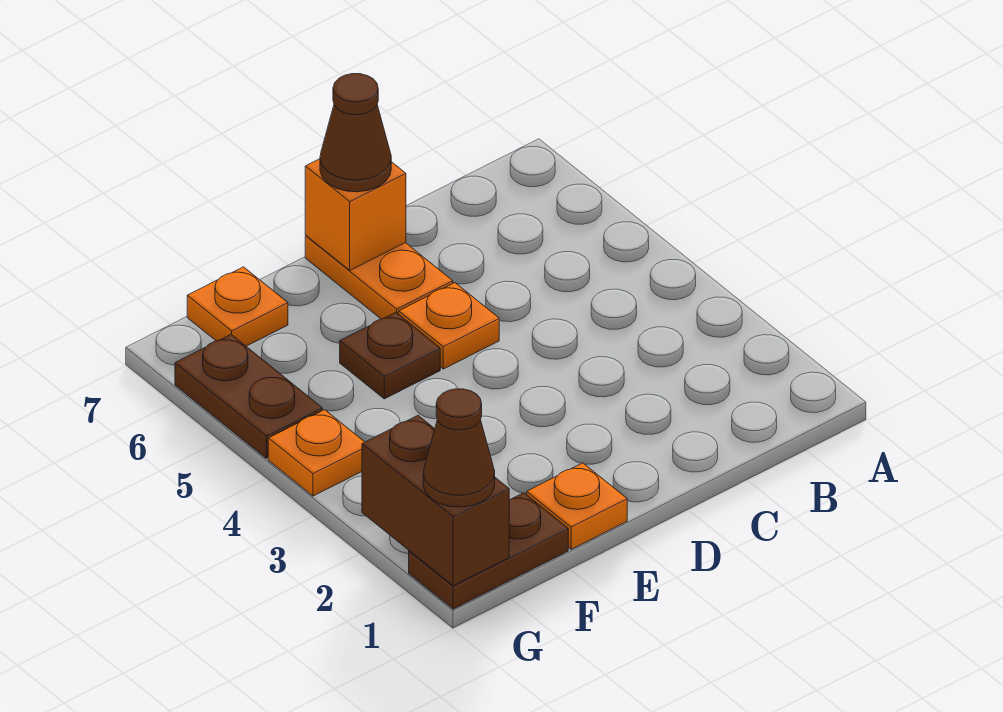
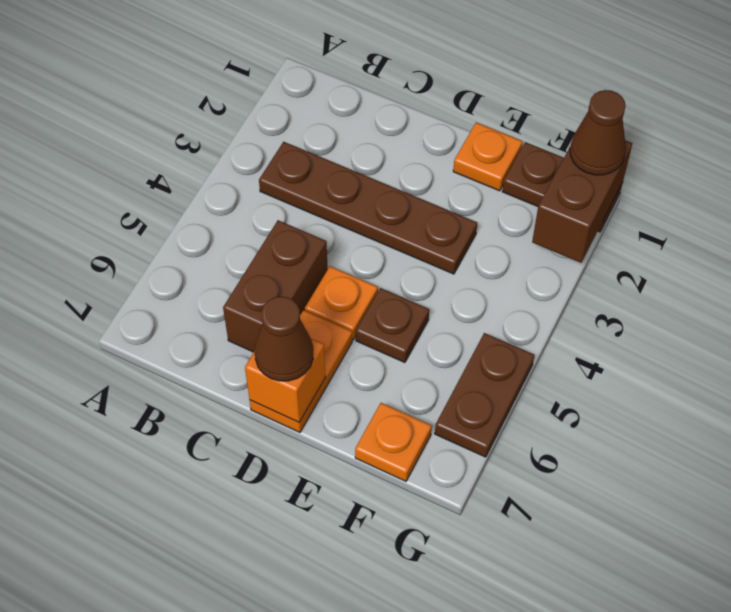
none -> brown plate B3:E3 level 1
none -> brown brick C5:C6 level 1
orange plate G4 level 1 -> none

